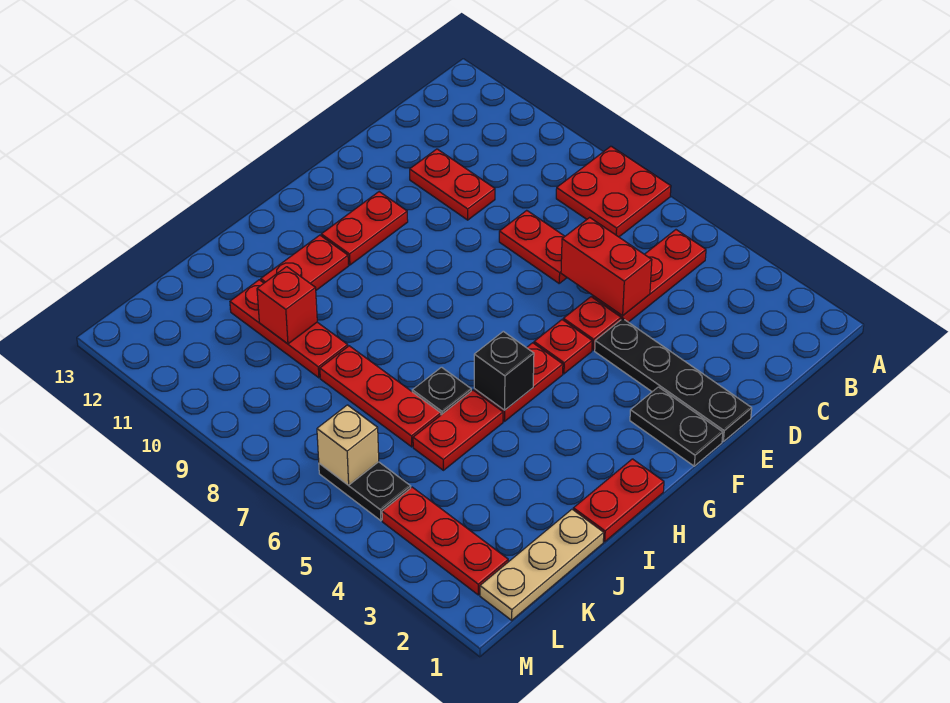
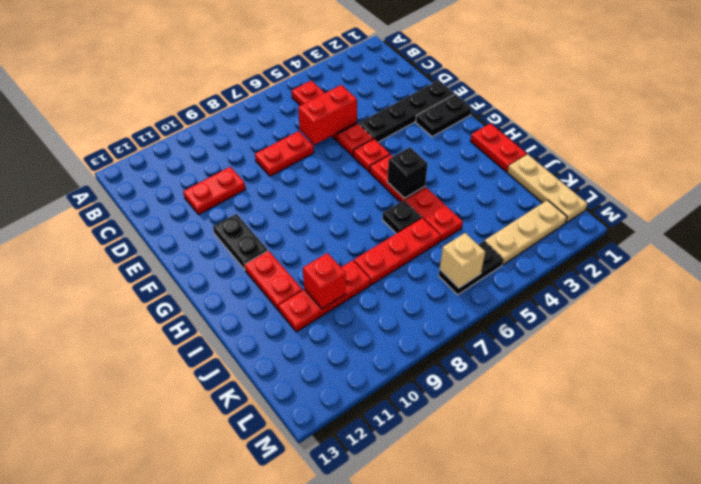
red plate A7:B8 level 1 -> none
red plate F11:G11 level 1 -> black plate F11:G11 level 1
red plate L2:L4 level 1 -> tan plate L2:L4 level 1

